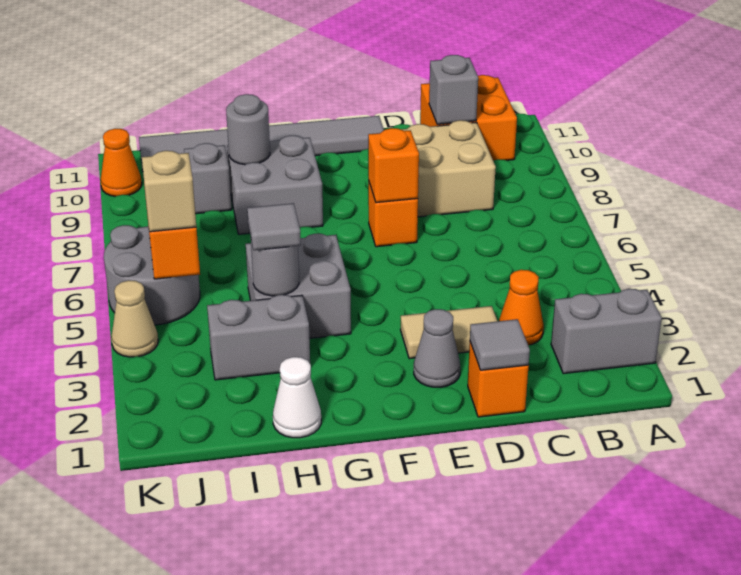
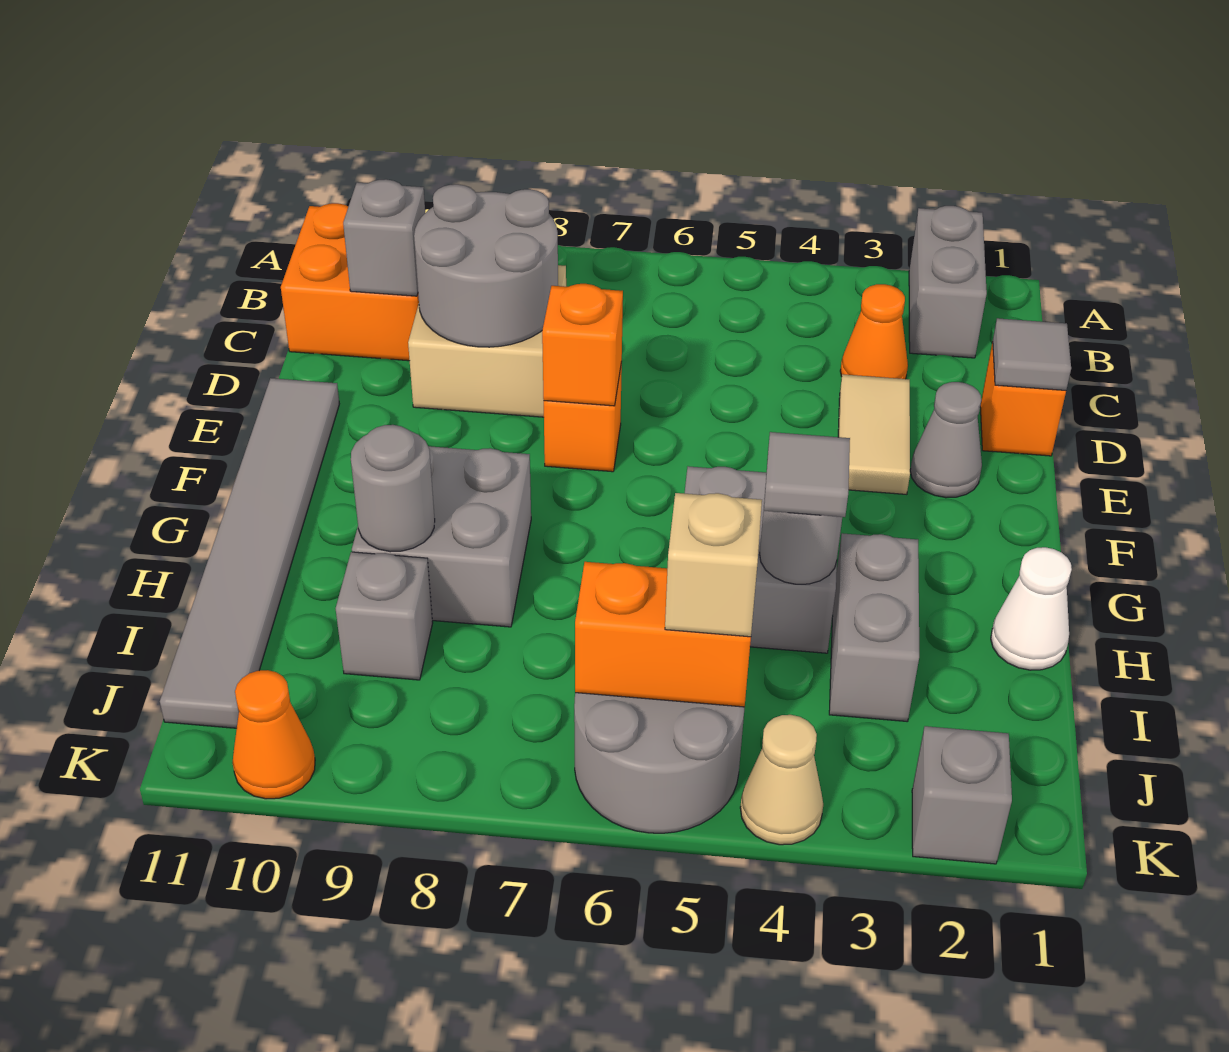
none -> grey round brick C8:D9 level 2
none -> grey brick K2 level 1

